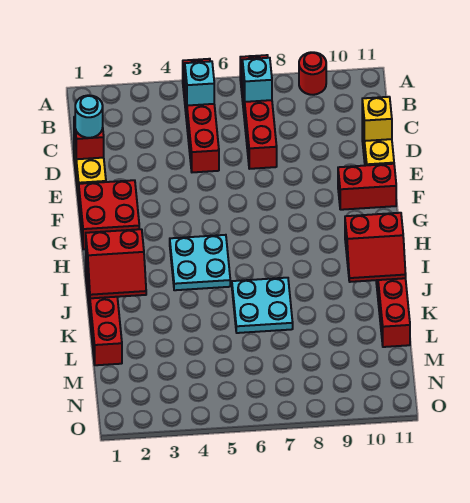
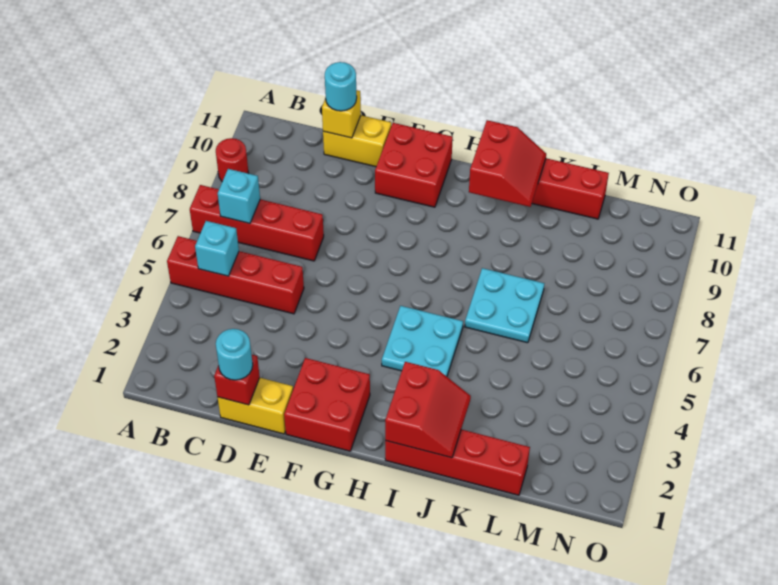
none -> cyan round brick D11 level 3
red brick F10:F11 level 1 -> red brick F10:G11 level 1

